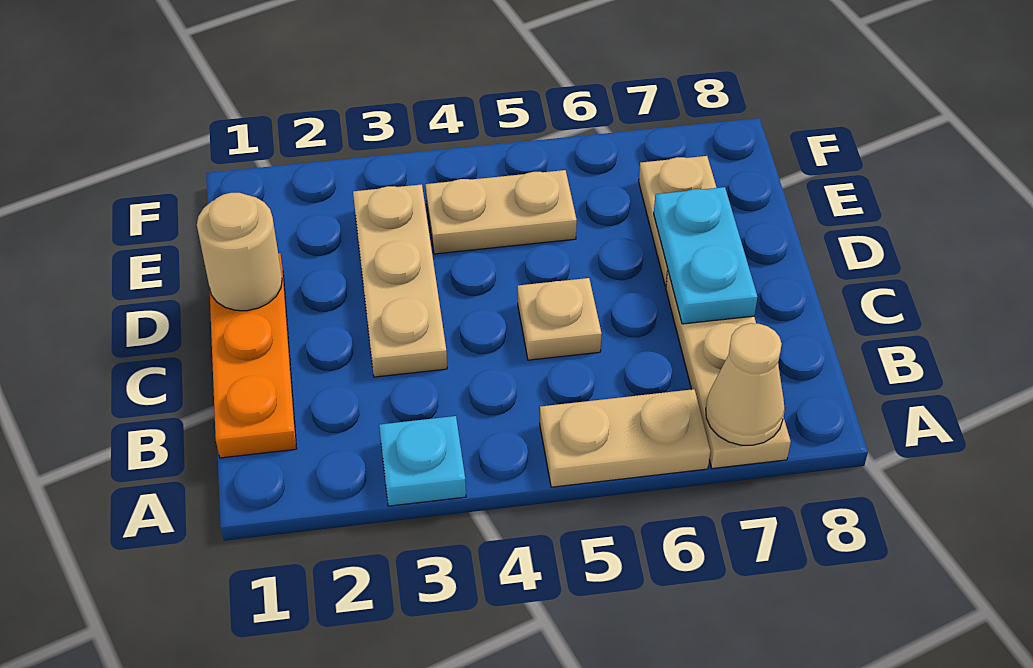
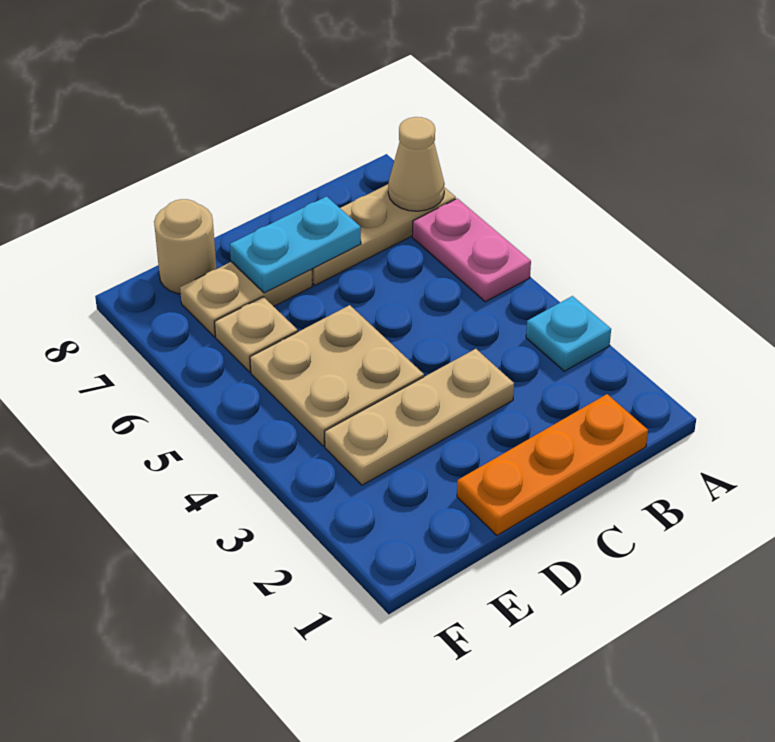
tan plate A5:A6 level 1 -> pink plate A5:A6 level 1
tan plate C5 level 1 -> tan plate E6 level 1
tan round brick D1 level 2 -> tan round brick E8 level 1
tan plate E4:E5 level 1 -> tan plate D4:E5 level 1

